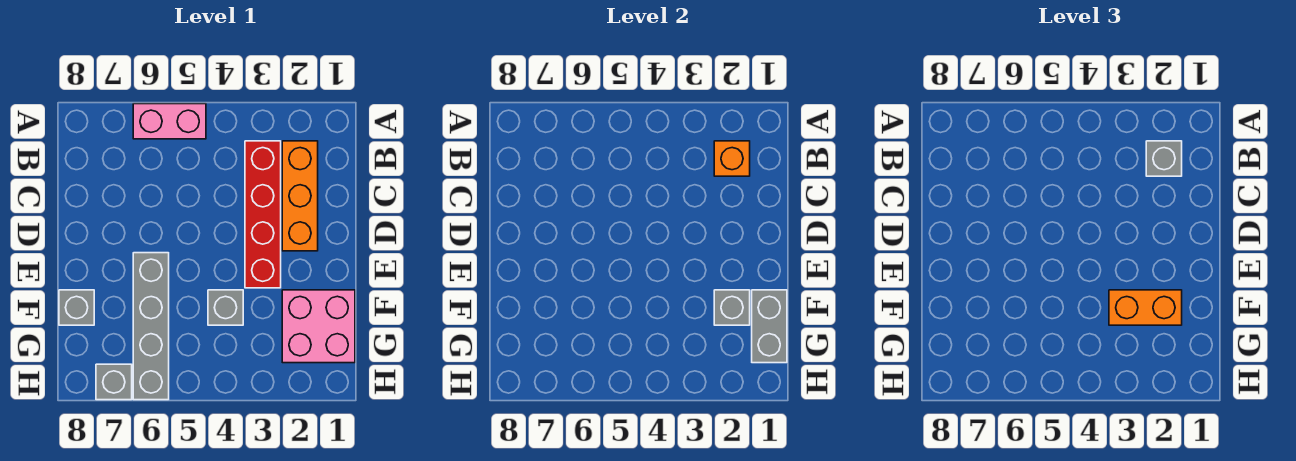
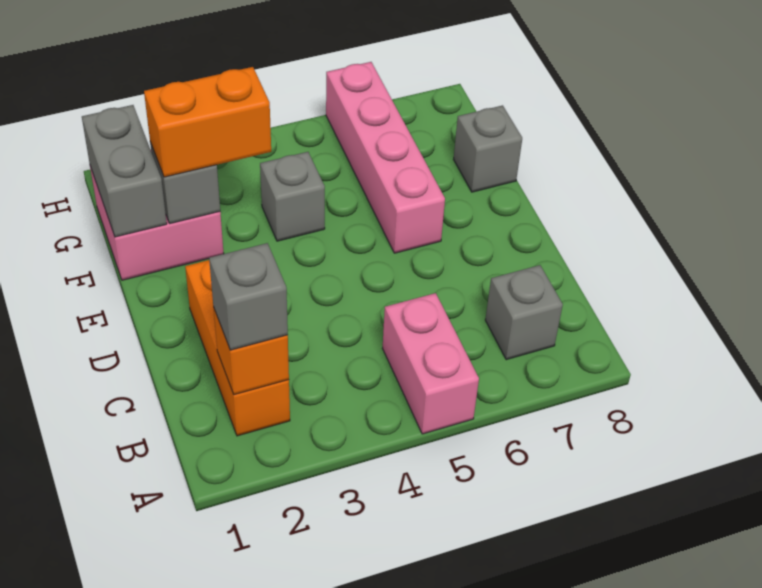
pink brick A5:A6 level 1 -> pink brick A5:B5 level 1
red brick B3:E3 level 1 -> none
grey brick E6:H6 level 1 -> pink brick E6:H6 level 1
grey brick H7 level 1 -> grey brick B7 level 1

